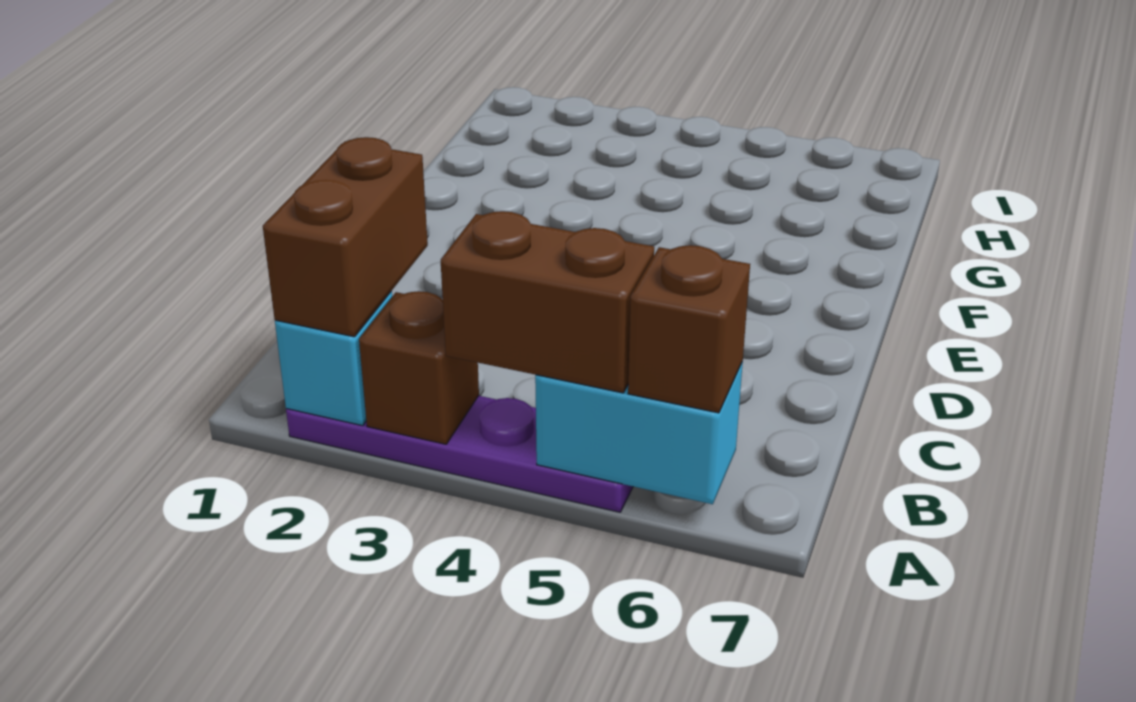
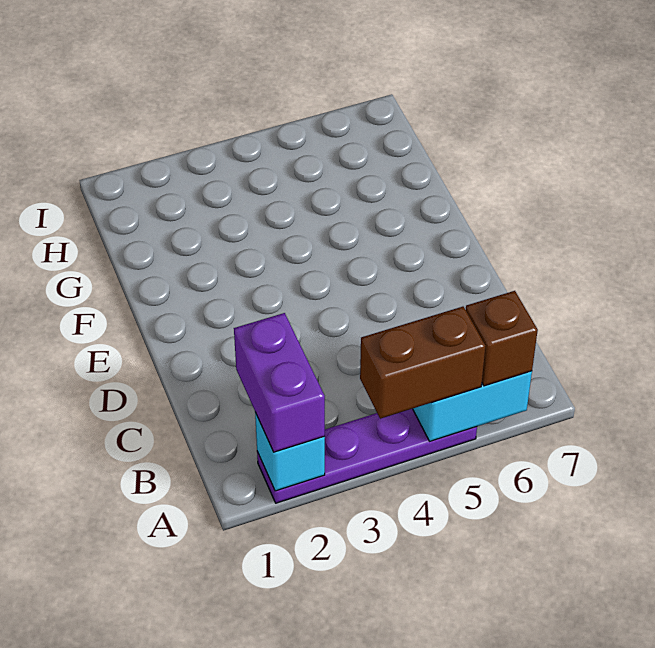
brown brick A2:B2 level 3 -> purple brick A2:B2 level 3
brown brick A3 level 2 -> none

